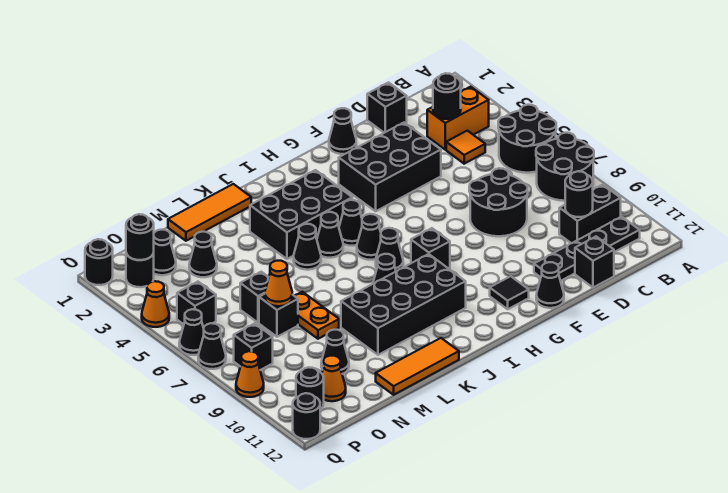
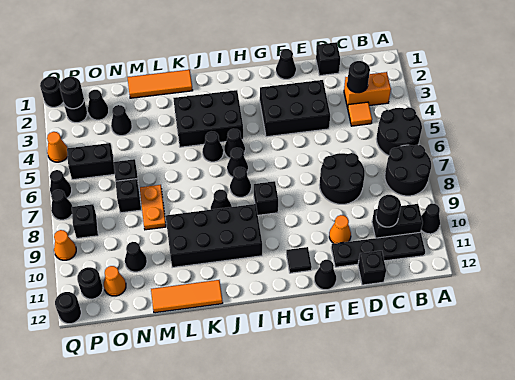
black cone K5 level 1 -> black cone A10 level 1
orange cone N7 level 2 -> orange cone E10 level 1
black brick P5 level 1 -> black brick O5:P5 level 1

